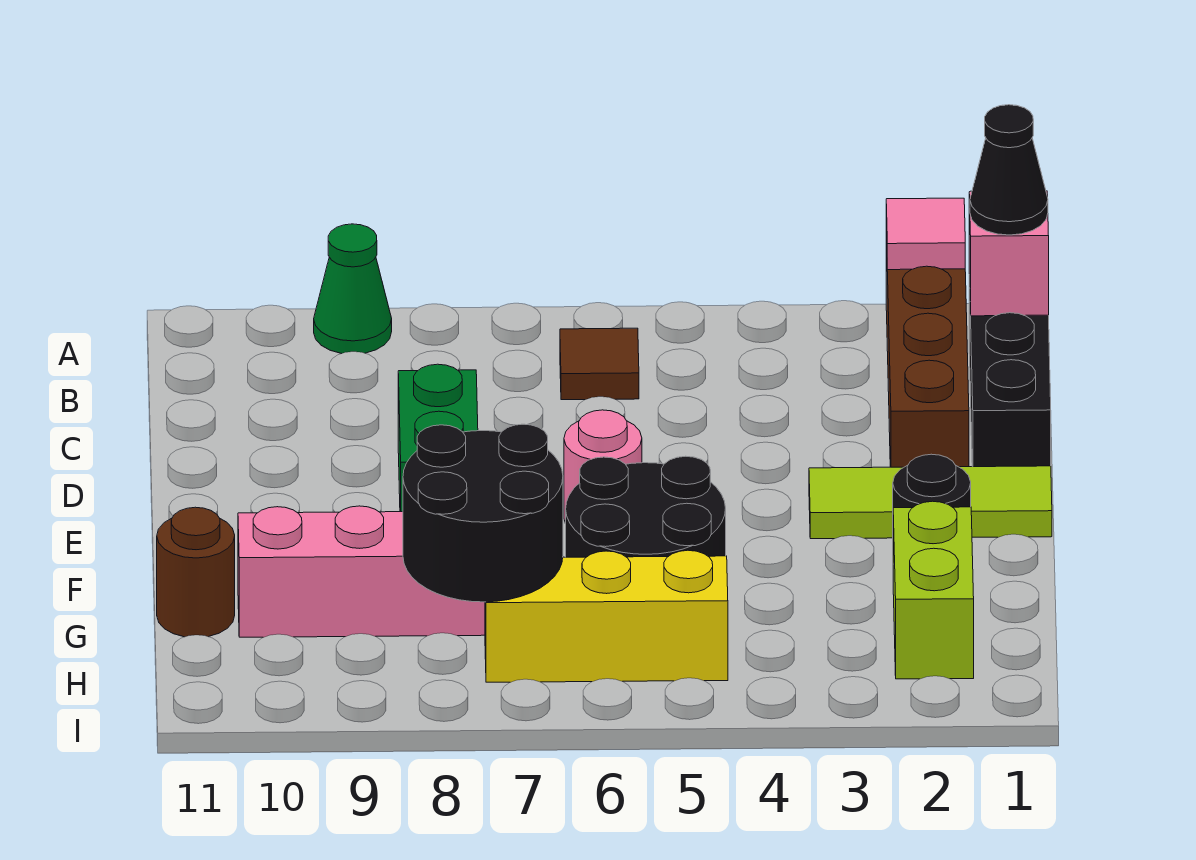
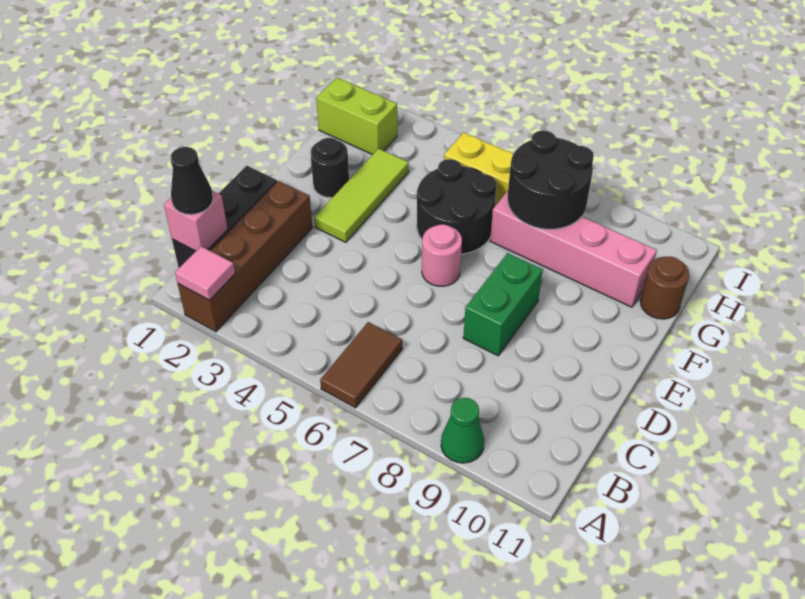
brown tile B6 level 1 -> brown tile A6:B6 level 1
lime tile E1:E3 level 1 -> lime tile E3:G3 level 1
lime brick G2:H2 level 1 -> lime brick H1:H2 level 1

